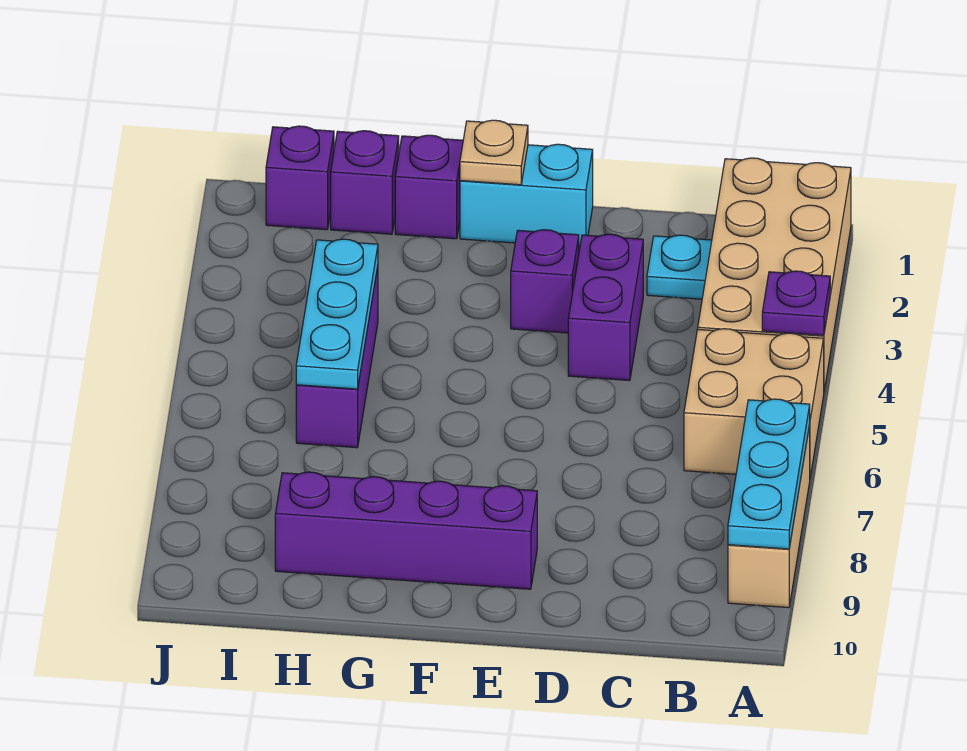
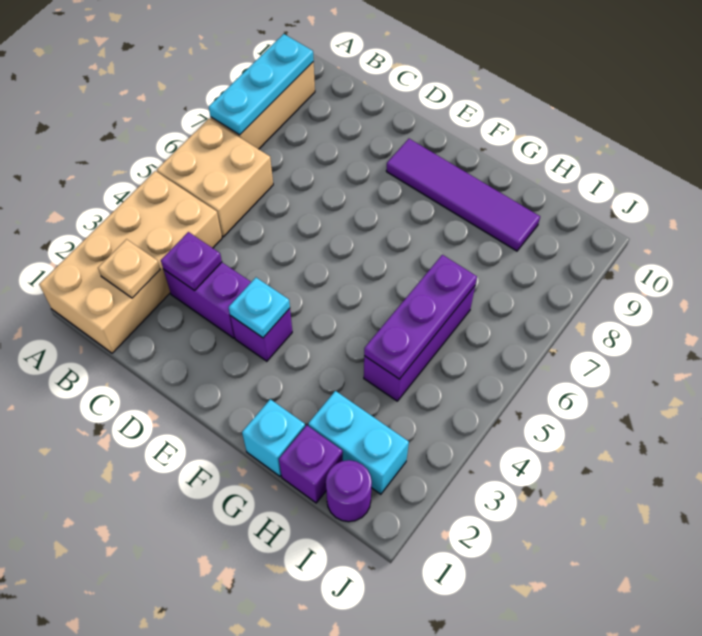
purple plate A4 level 2 -> purple plate C3 level 2
cyan plate C2 level 1 -> cyan plate E3 level 2
purple brick D3:D4 level 1 -> purple brick C3:D3 level 1
cyan brick E1:F1 level 1 -> cyan brick H2:I2 level 1
purple brick E9:H9 level 1 -> purple tile E9:H9 level 1
tan plate F1 level 2 -> tan plate B2 level 2
purple brick G1 level 1 -> cyan brick G1 level 1
cyan plate H4:H6 level 2 -> purple plate H4:H6 level 2
purple brick I1 level 1 -> purple round brick I1 level 1

